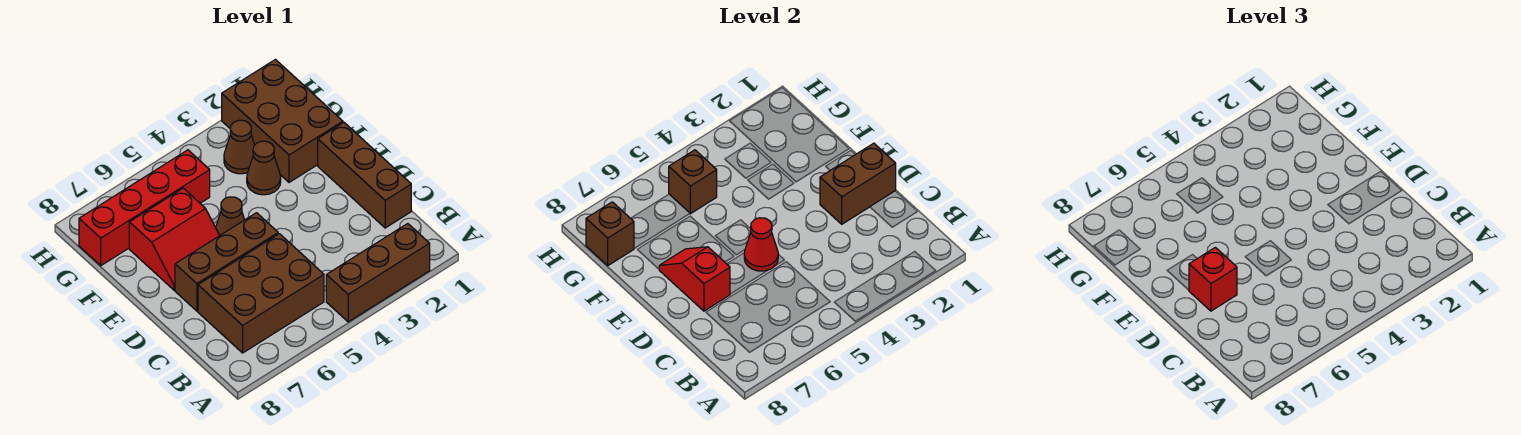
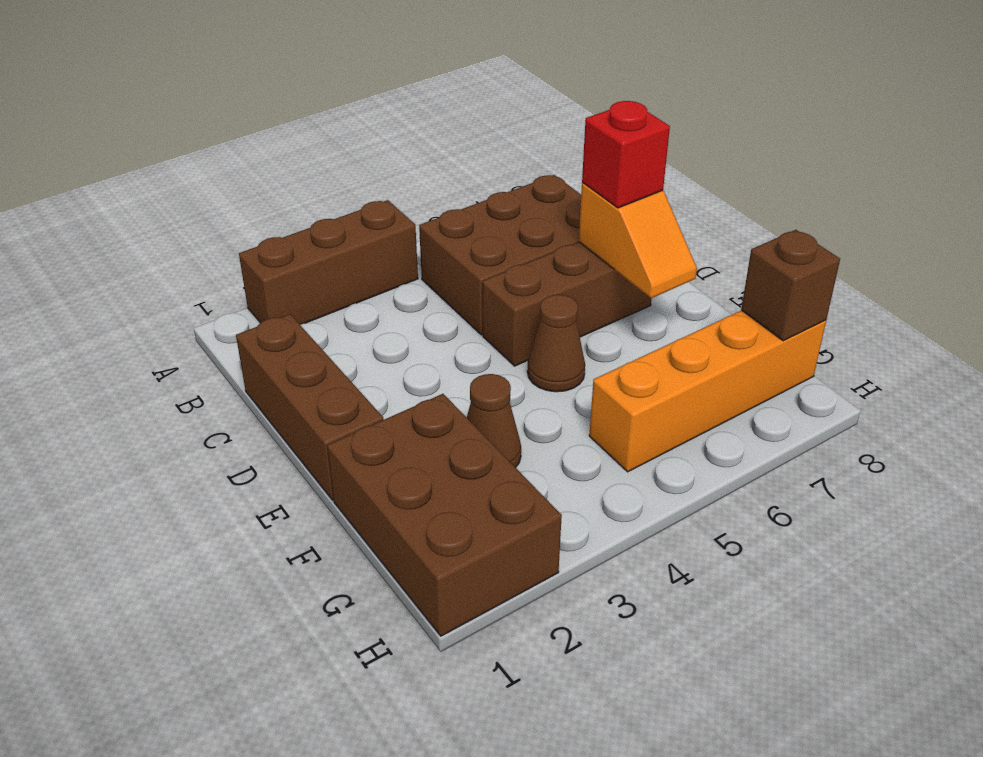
brown brick D1:D2 level 2 -> none
red cone D5 level 2 -> none
red slope D7:E7 level 2 top D -> orange slope D7:E7 level 2 top D
red slope E6:F7 level 1 top F -> none
brown cone G3 level 1 -> none
red brick G5:G8 level 1 -> orange brick G5:G8 level 1
brown brick G5 level 2 -> none

